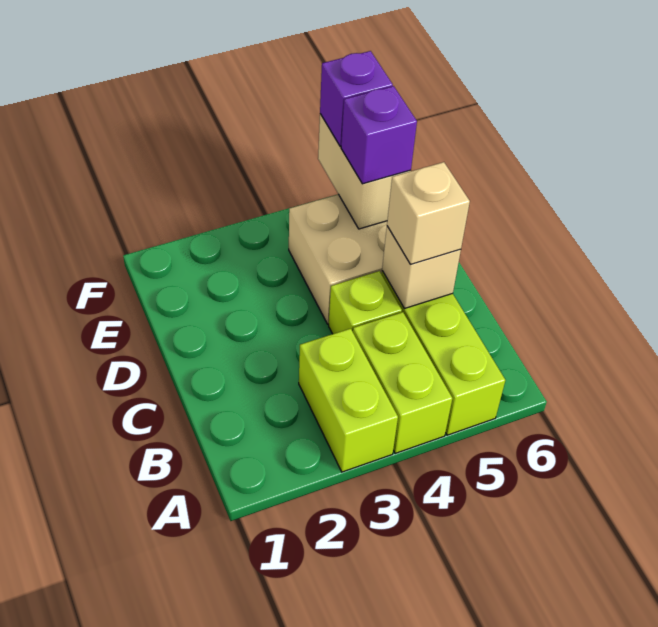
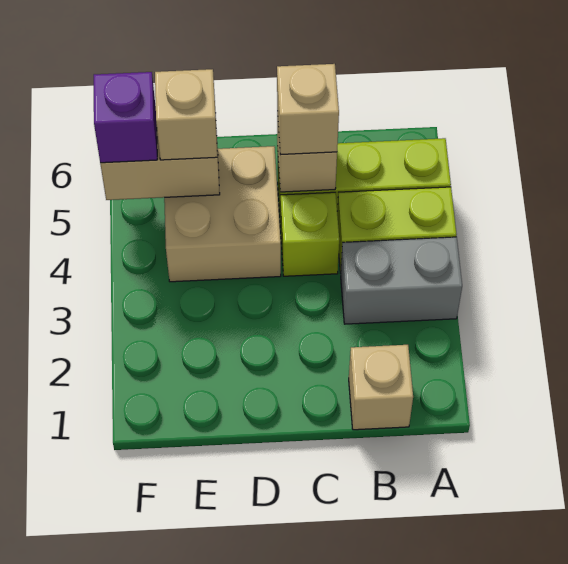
lime brick A3:B3 level 1 -> grey brick A3:B3 level 1
none -> tan brick B1 level 1
purple brick E5 level 3 -> tan brick E5 level 3

